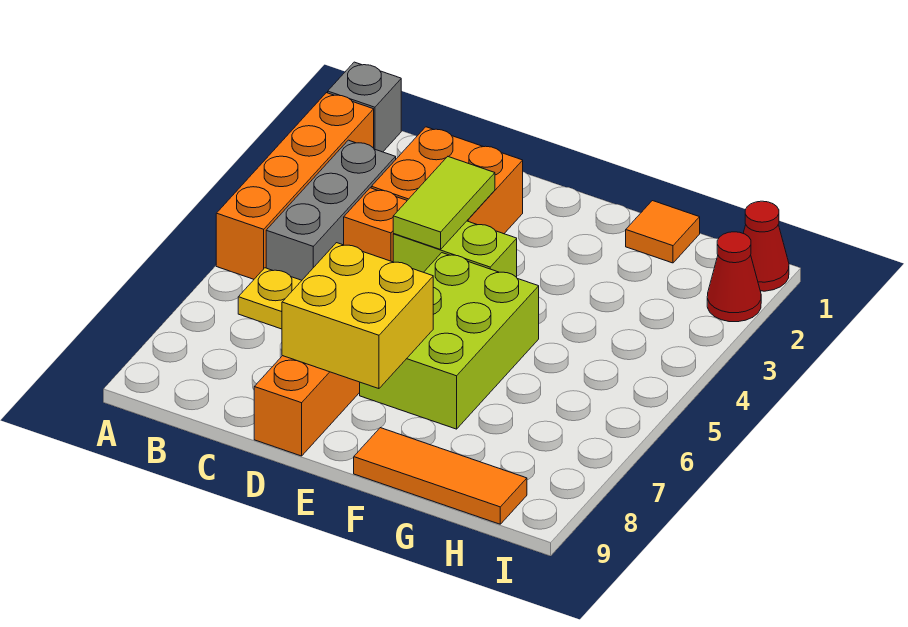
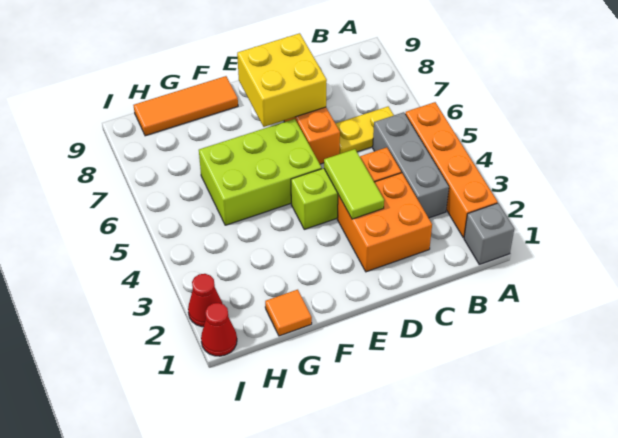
lime brick E5:F7 level 1 -> lime brick E5:G6 level 1

